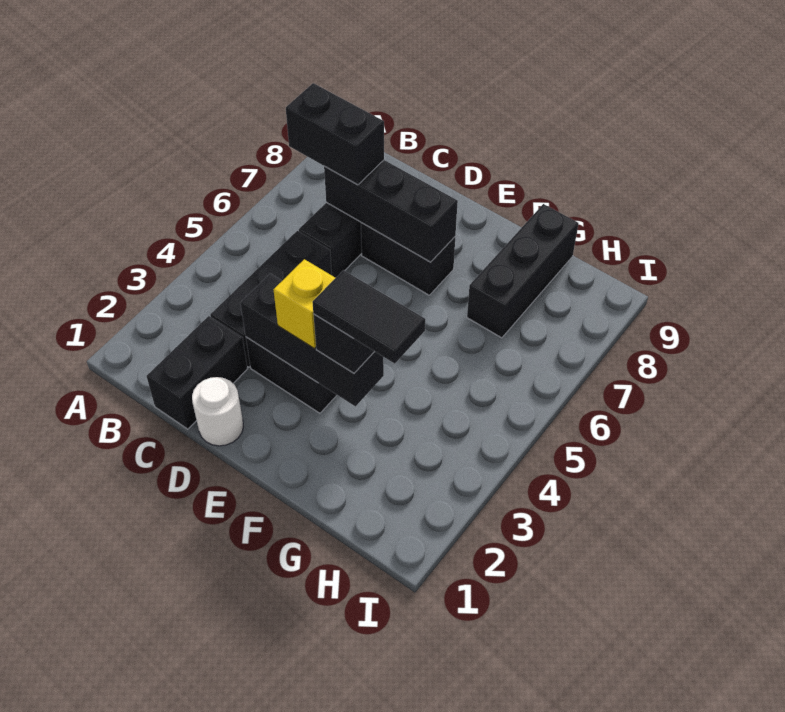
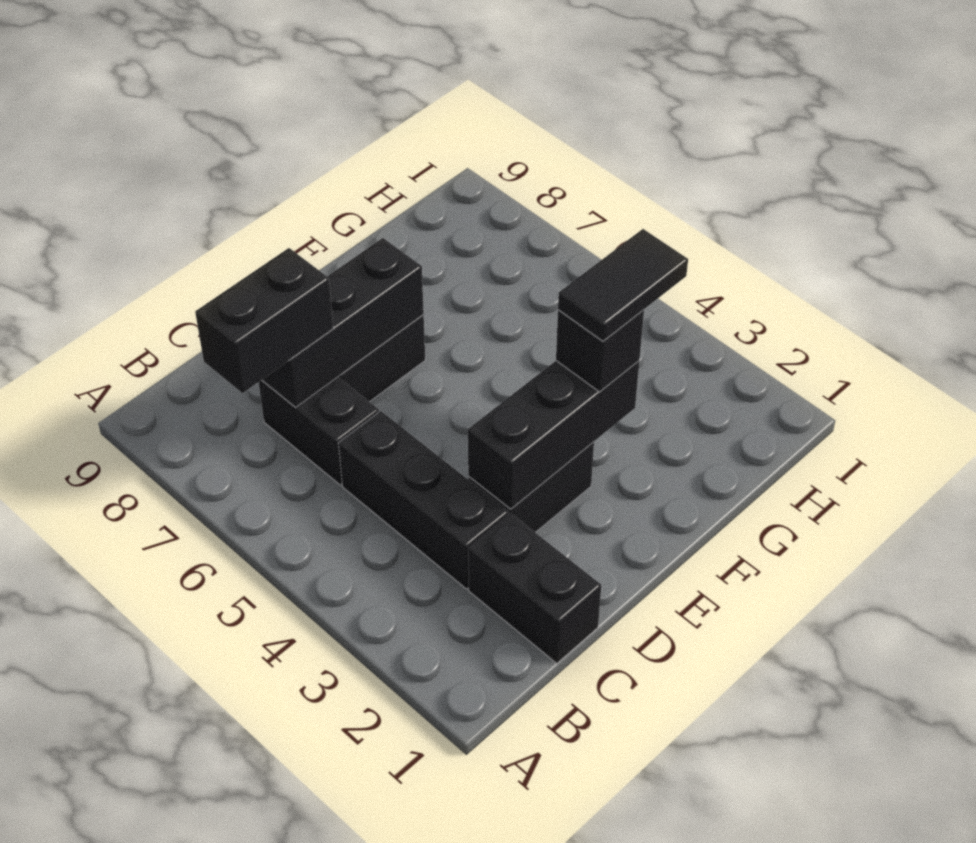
white round brick D1 level 1 -> none
yellow brick E3 level 3 -> none
black brick G7:G9 level 1 -> none

